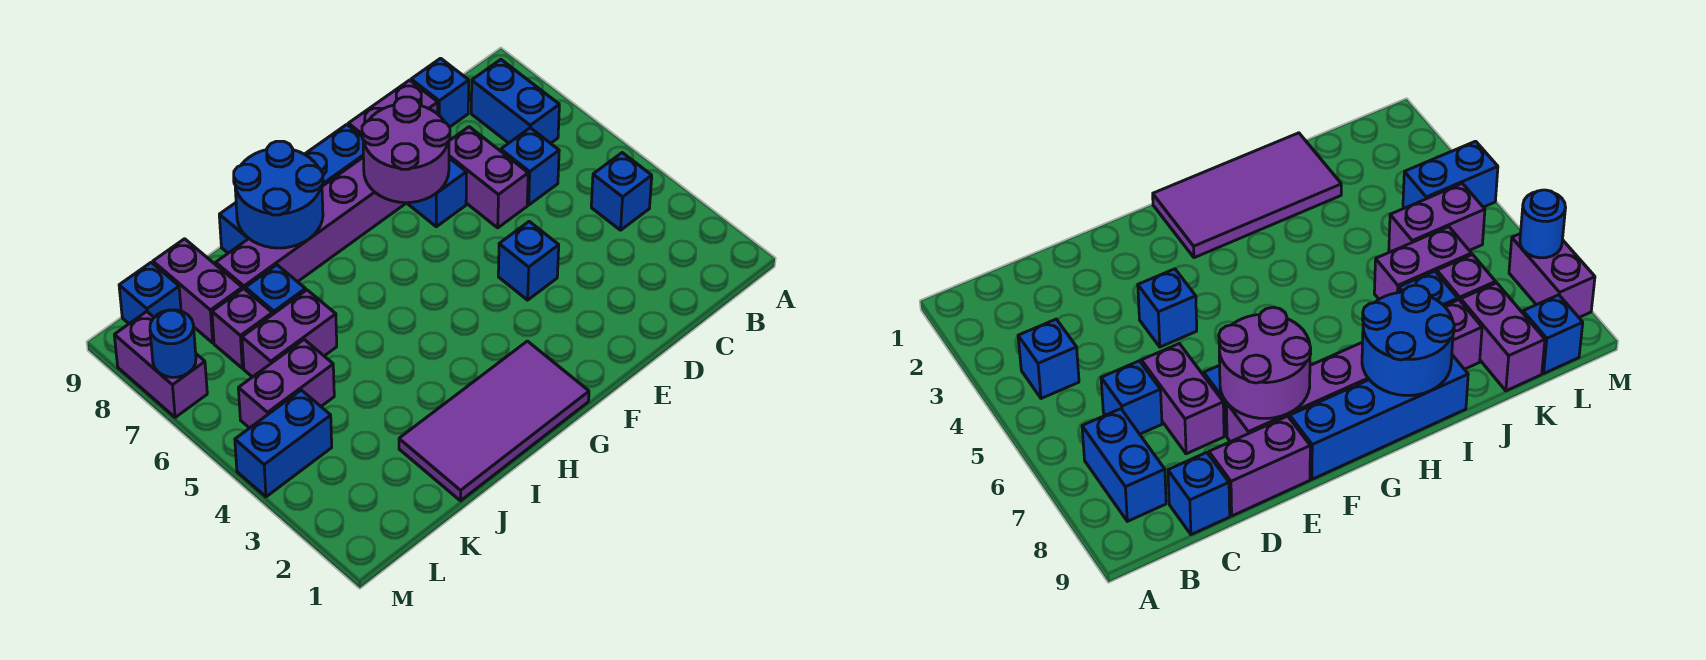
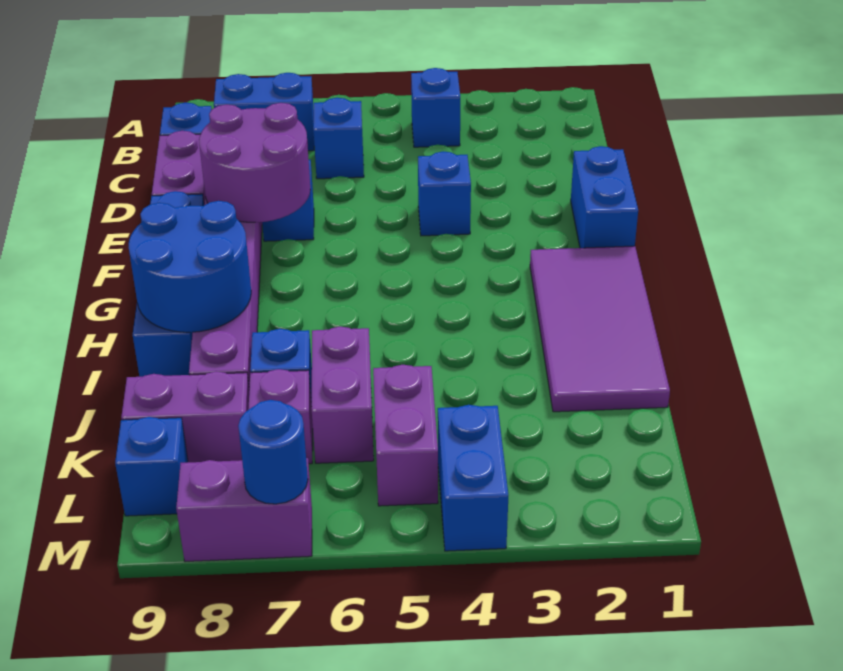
purple brick D6:D7 level 1 -> none
none -> blue brick E1:F1 level 1

